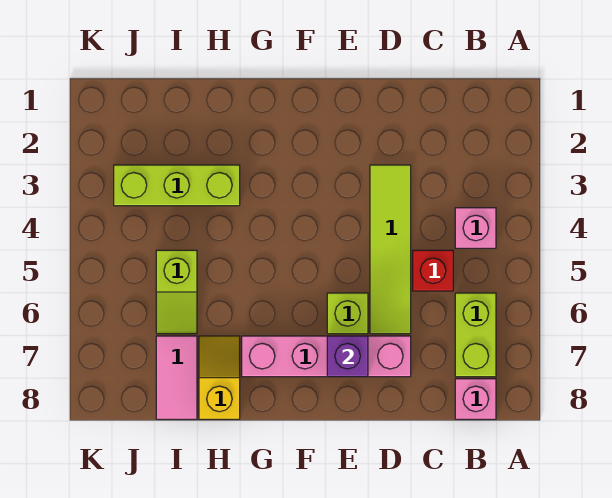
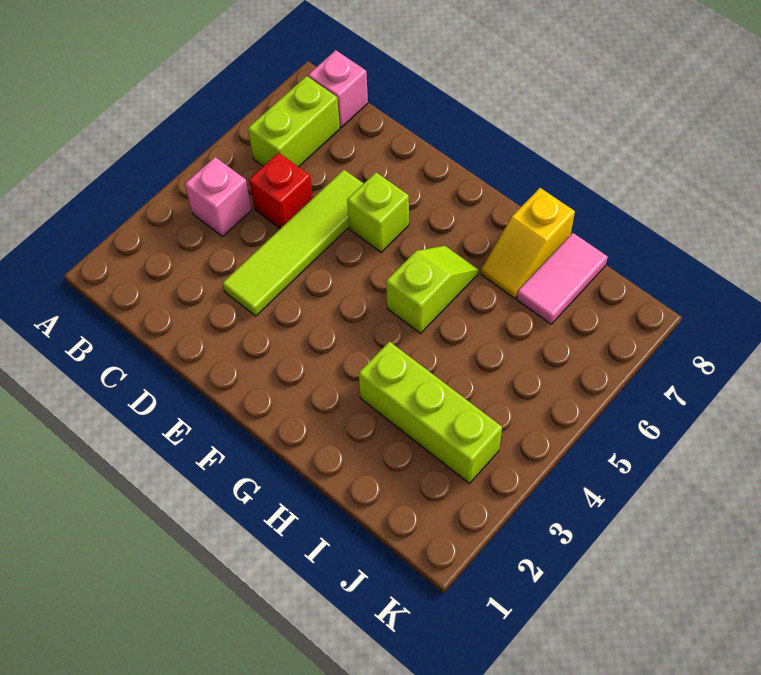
pink brick D7:G7 level 1 -> none
purple brick E7 level 2 -> none
lime slope I5:I6 level 1 top 5 -> lime slope G5:G6 level 1 top 5

